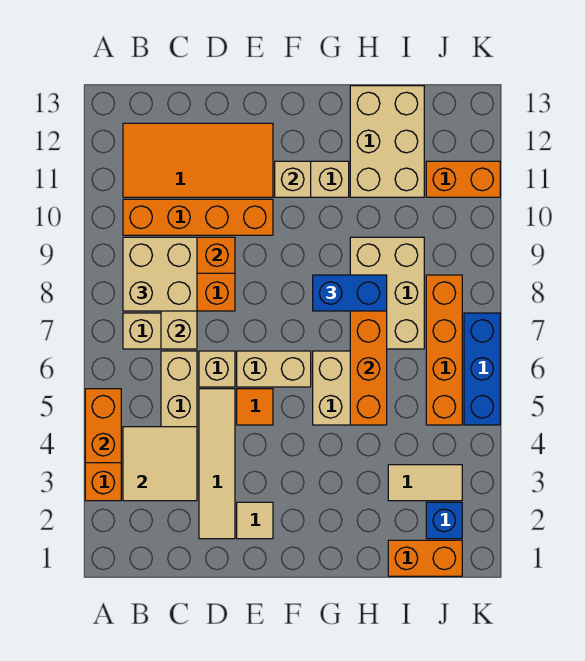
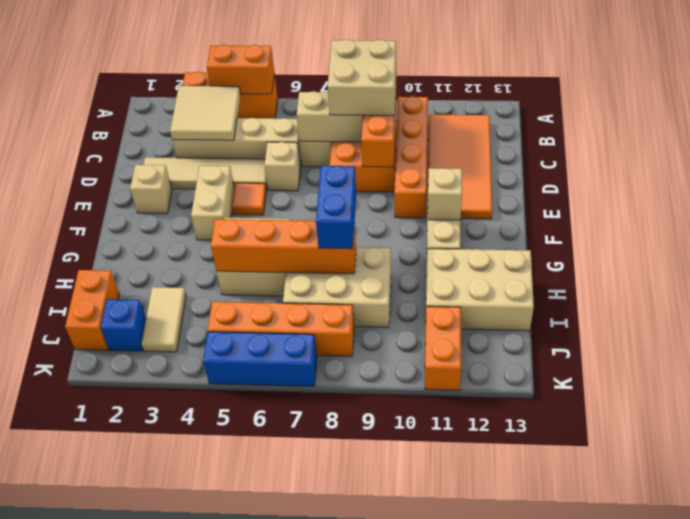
tan tile E2 level 1 -> tan brick E2 level 1
tan brick E6:F6 level 1 -> tan brick E4:F4 level 1

